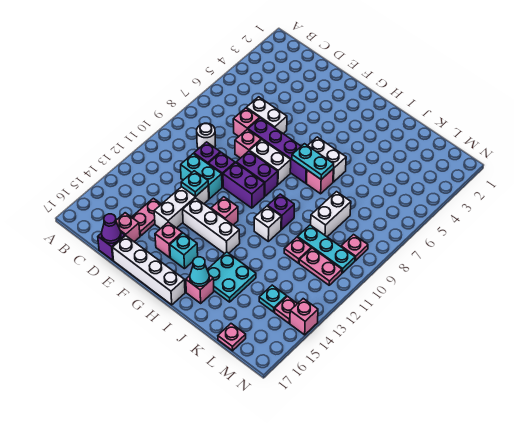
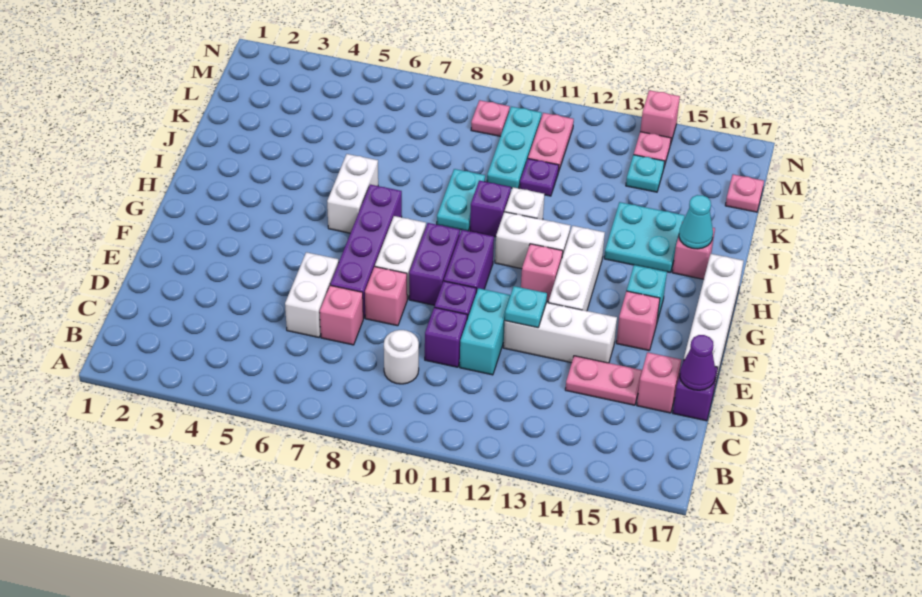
cyan plate H7:I7 level 2 -> cyan plate I9:J9 level 1
pink brick I7 level 1 -> none
white brick K8:K9 level 1 -> white brick H11:H12 level 1
pink plate K11 level 1 -> purple plate K11 level 1

